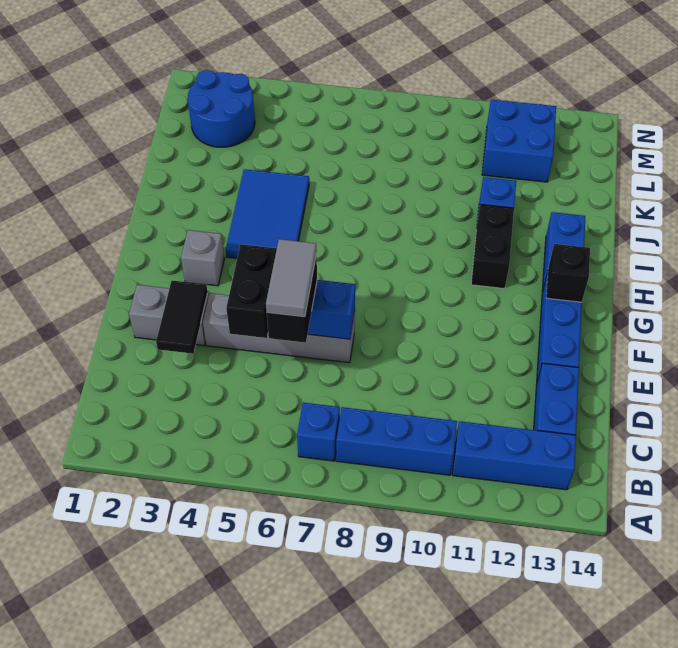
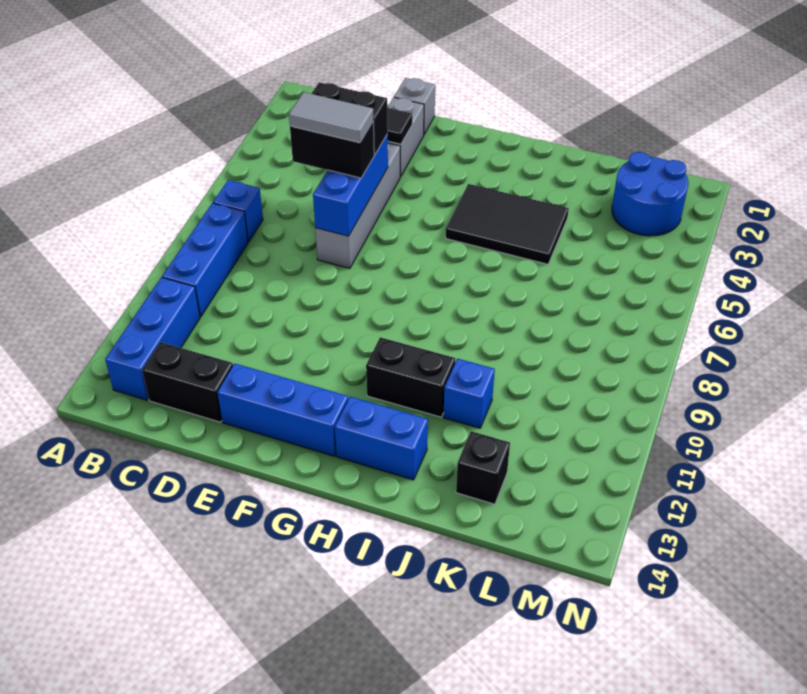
blue brick C13:D13 level 1 -> black brick C13:D13 level 1
grey brick G3 level 1 -> grey brick E1 level 1
black brick G13 level 2 -> black brick K13 level 1
blue tile H4:J5 level 1 -> black tile H4:J5 level 1
blue brick L11:M12 level 1 -> none

